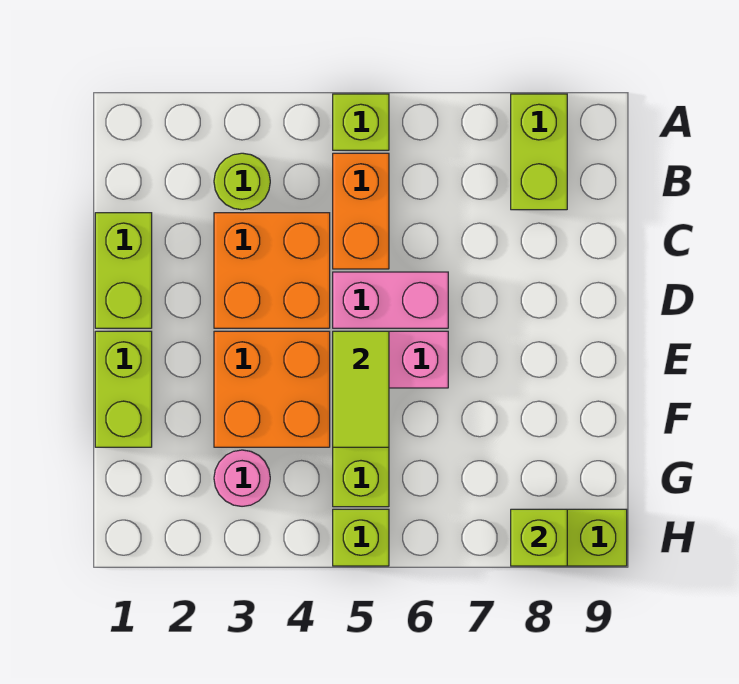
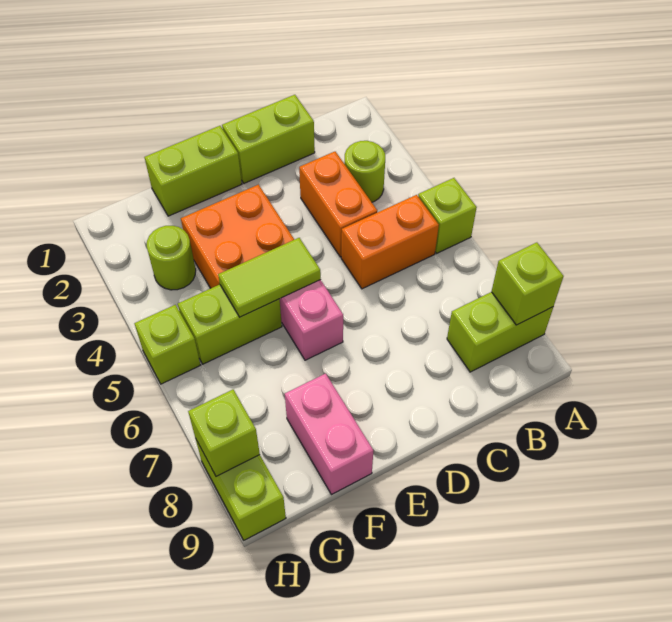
none -> lime brick A8 level 2
orange brick C3:D4 level 1 -> orange brick C3:C4 level 1
pink brick D5:D6 level 1 -> pink brick F8:F9 level 1
pink round brick G3 level 1 -> lime round brick G3 level 1

